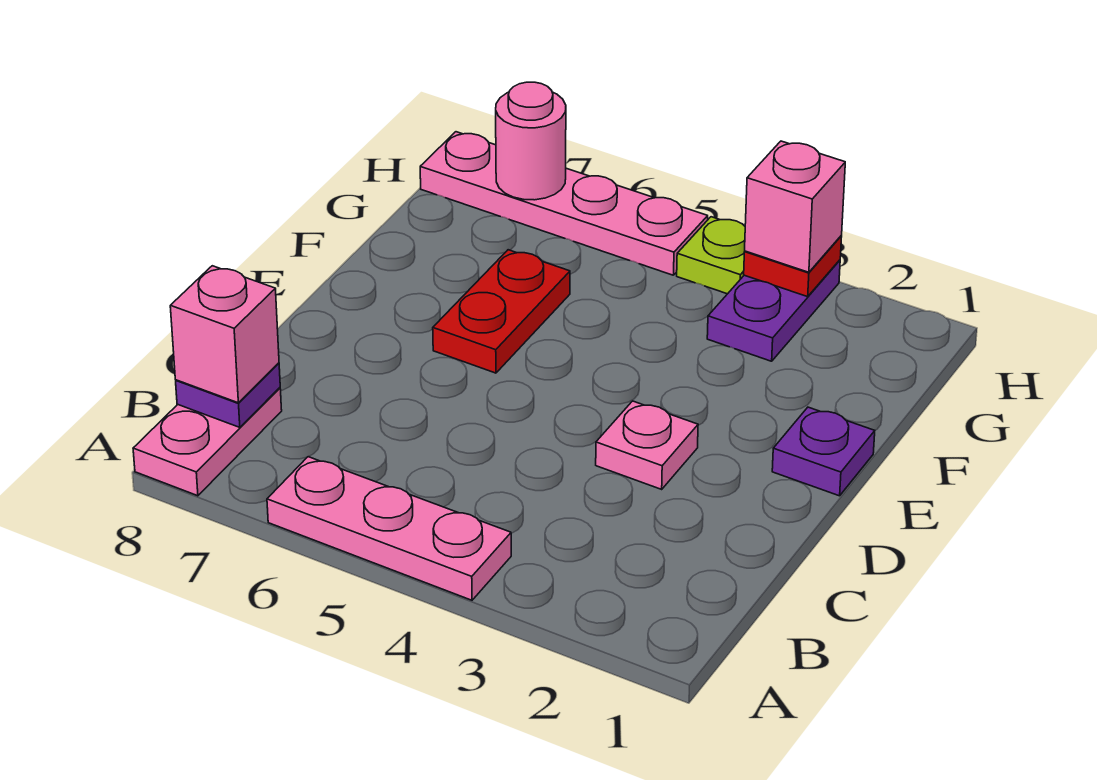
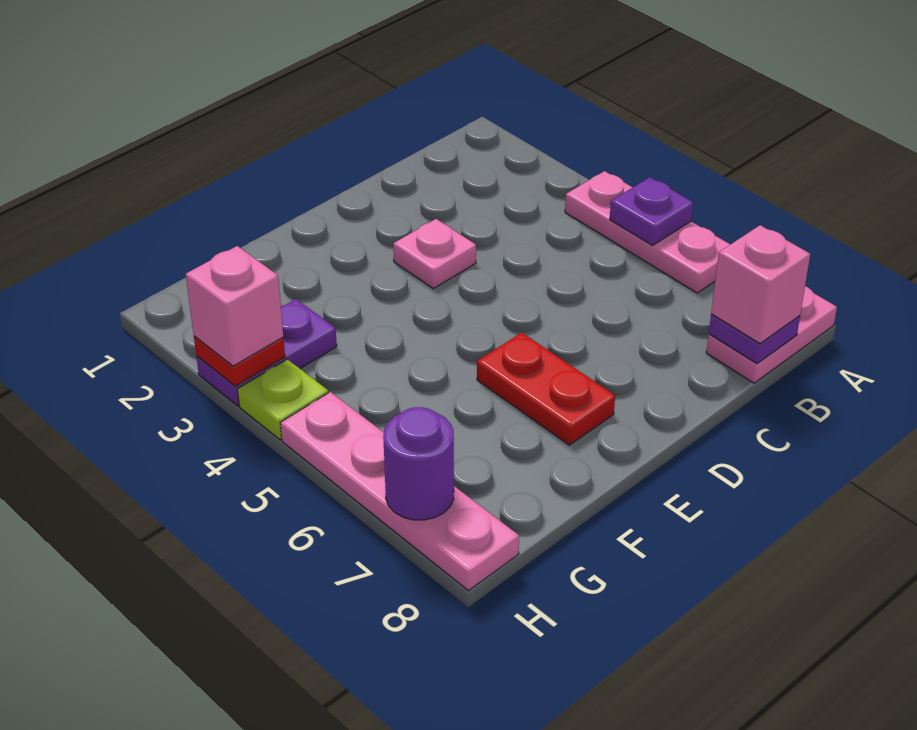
purple plate E1 level 1 -> purple plate A5 level 2
red plate E6:F6 level 1 -> red plate E6:E7 level 1
pink round brick H7 level 2 -> purple round brick H7 level 2

